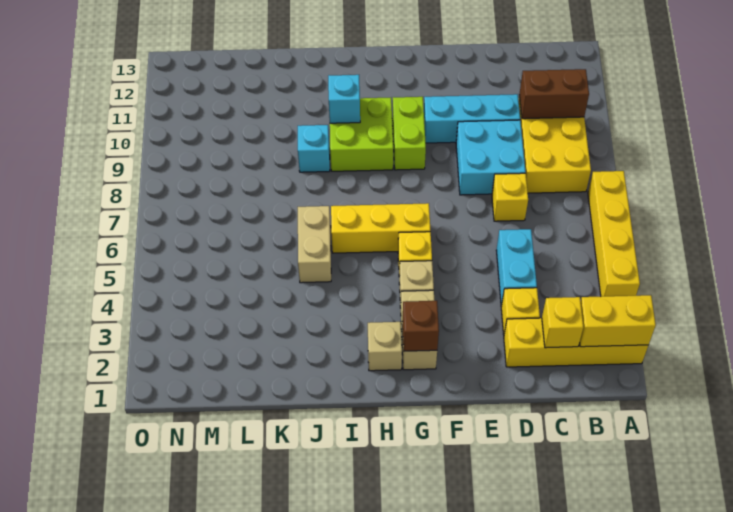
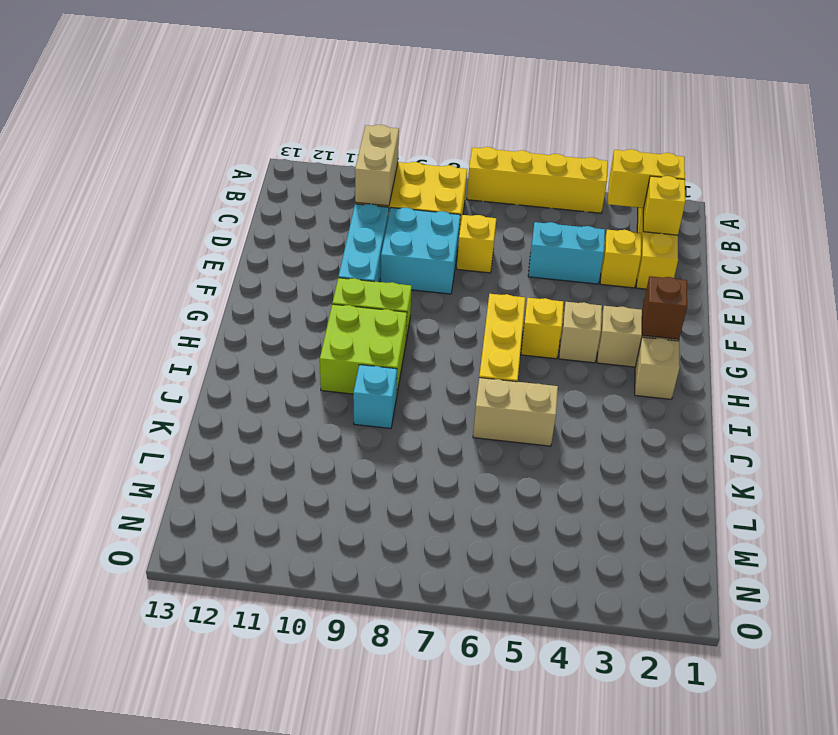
yellow brick A2:B2 level 2 -> yellow brick B2:B3 level 2
brown brick B10:C10 level 2 -> tan brick B10:C10 level 2
cyan brick I10 level 2 -> none

